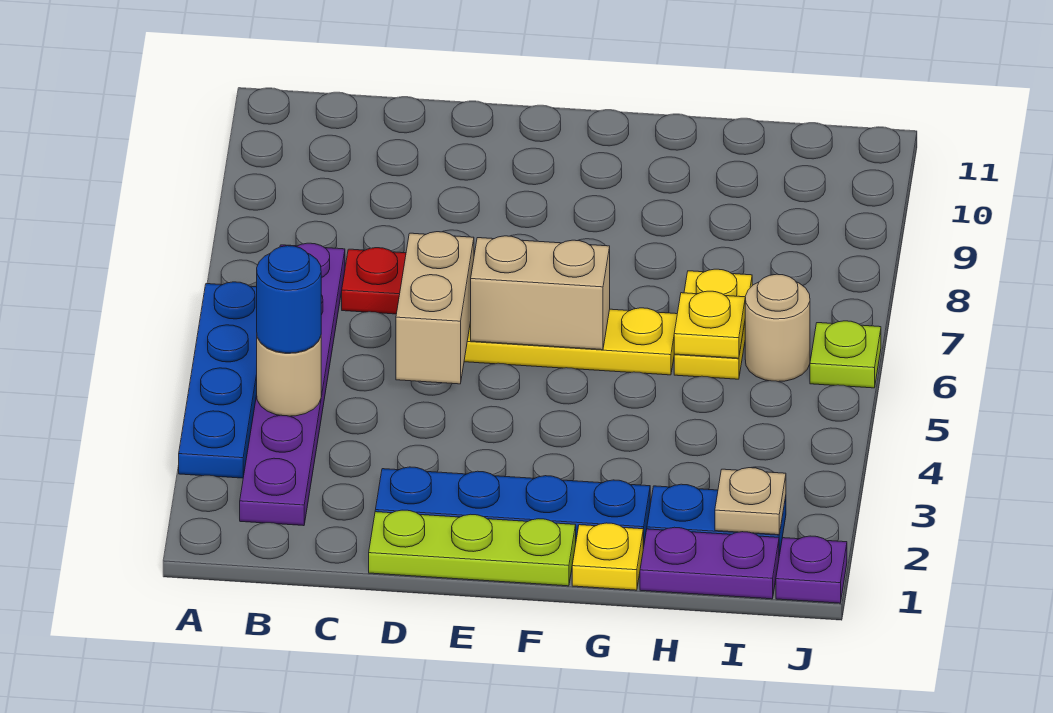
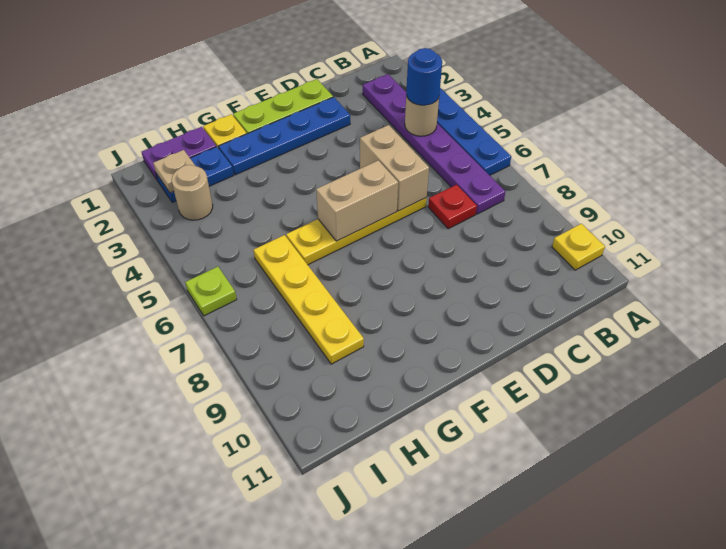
yellow plate H6:H7 level 1 -> yellow plate H6:H9 level 1
yellow plate H6 level 2 -> yellow plate A10 level 1
tan round brick I6 level 1 -> tan round brick I3 level 1
purple plate J1 level 1 -> none

